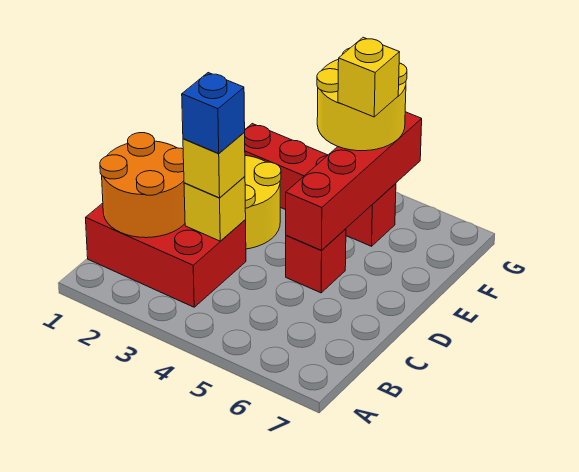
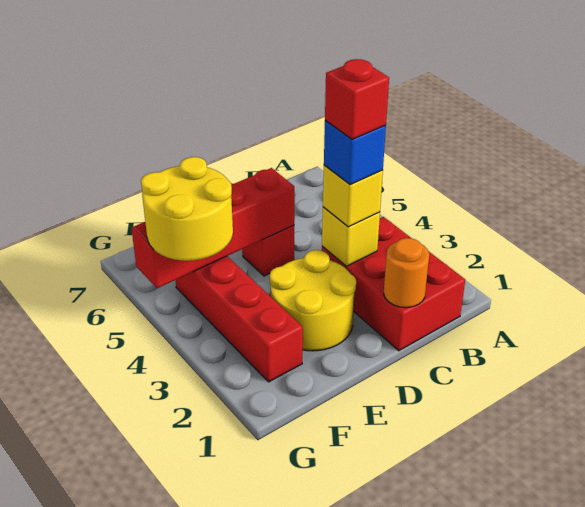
orange round brick B1:C2 level 2 -> orange round brick C1 level 2
none -> red brick C3 level 5
yellow brick F5 level 4 -> none

